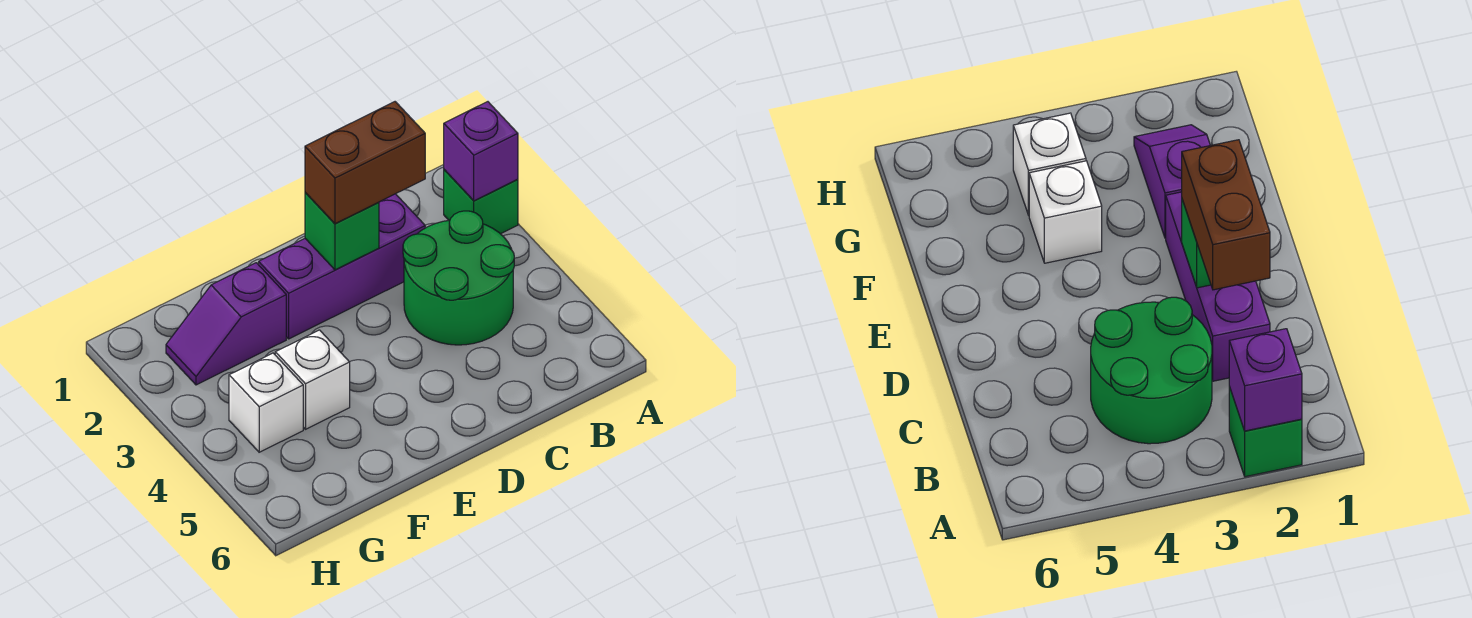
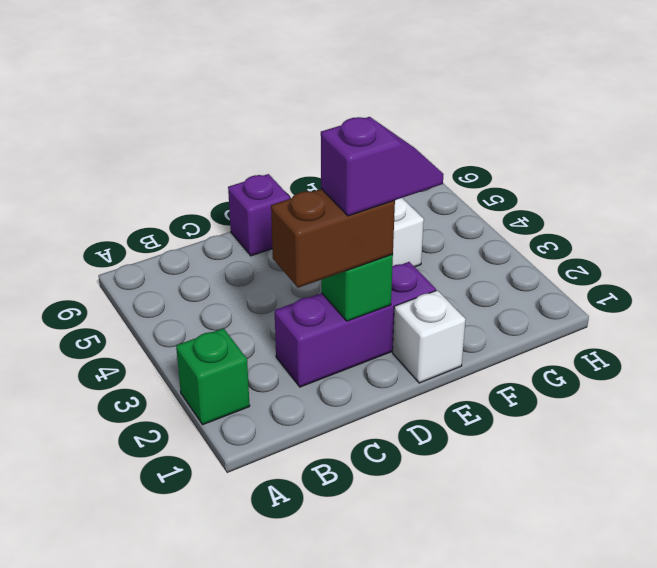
purple brick A2 level 2 -> purple brick D6 level 1
green round brick B3:C4 level 1 -> none
purple slope F2:G2 level 1 top F -> purple slope D2:E2 level 4 top D
white brick G4 level 1 -> white brick E1 level 1

